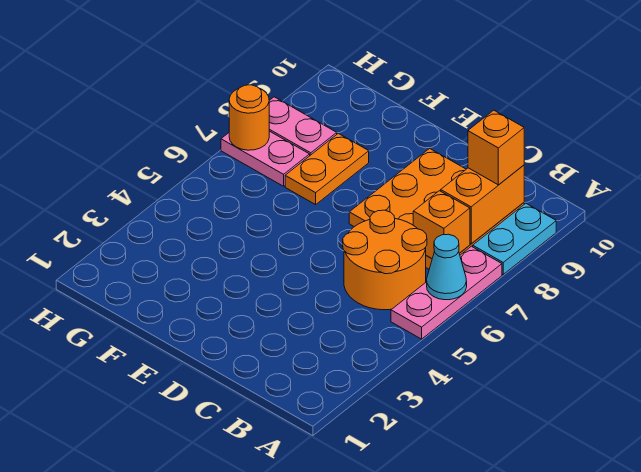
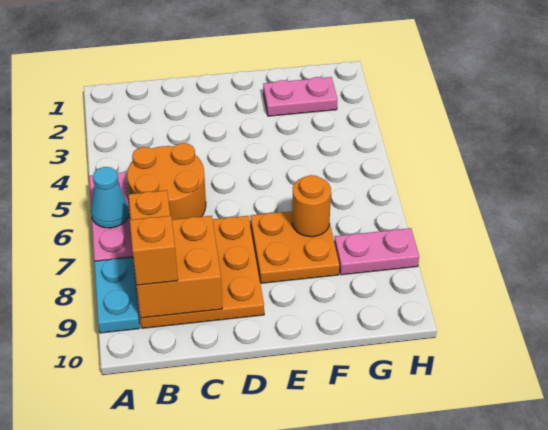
orange brick B8:B9 level 2 -> orange brick B8:C9 level 2
orange plate F7:F8 level 1 -> orange plate E7:F8 level 1
pink plate G7:H7 level 1 -> pink plate F2:G2 level 1
orange round brick H7 level 2 -> orange round brick F7 level 2

